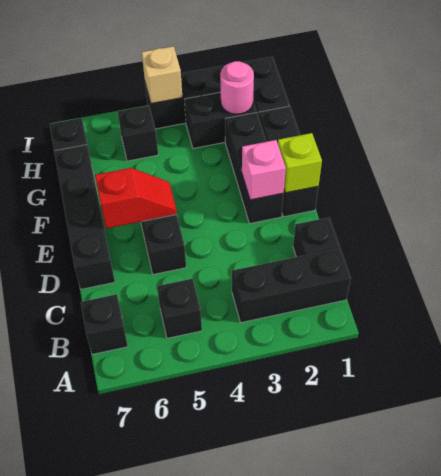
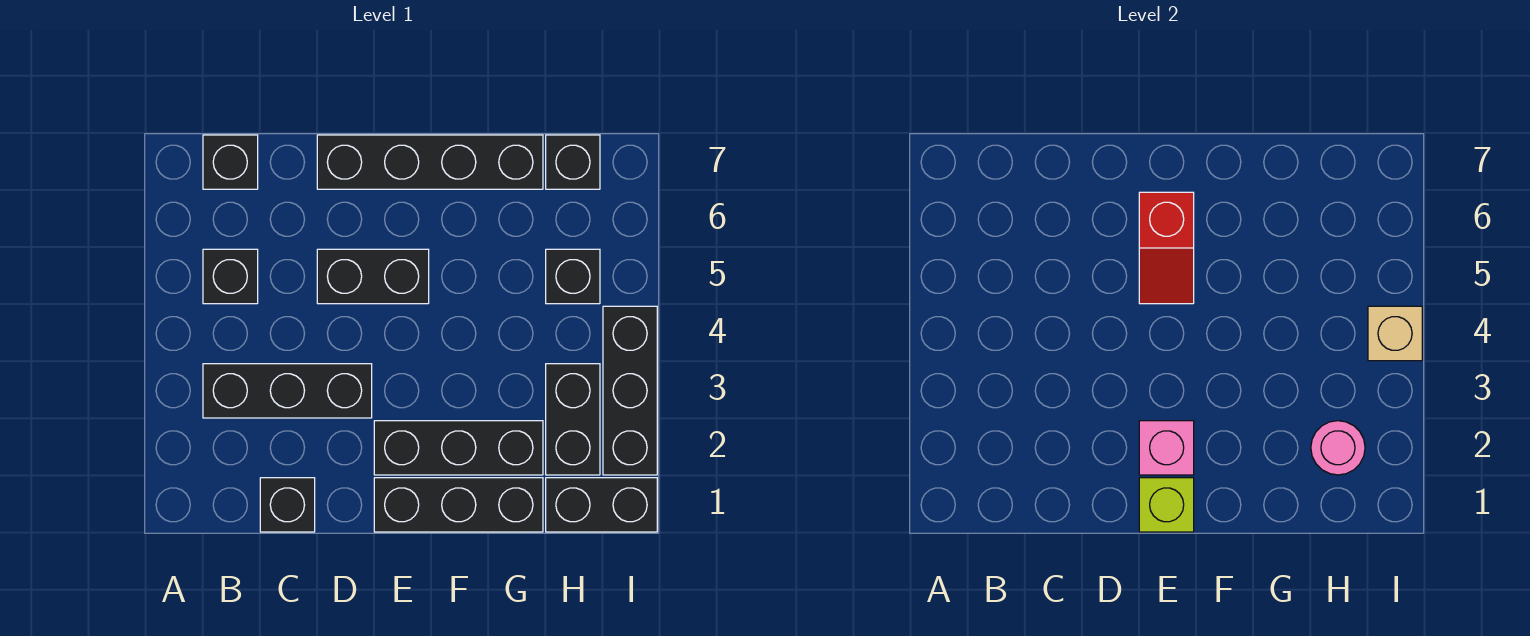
black brick B1:B3 level 1 -> black brick B3:D3 level 1

